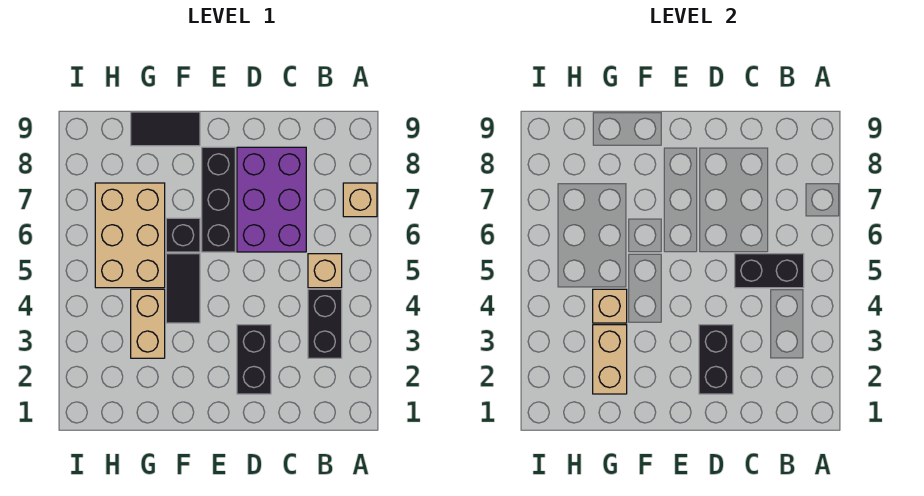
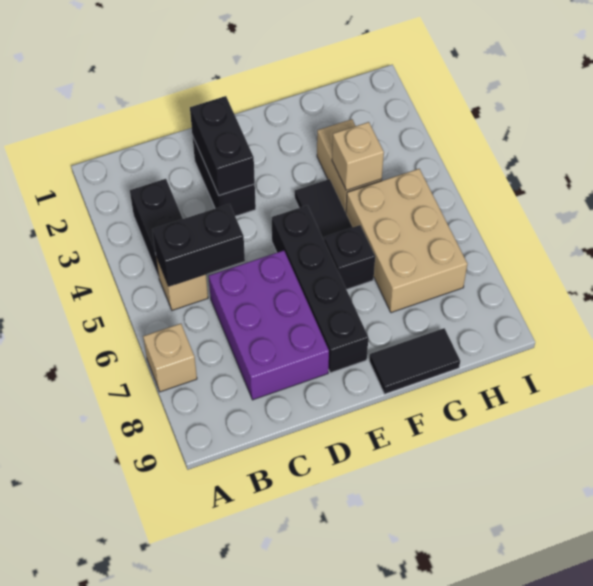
black brick E6:E8 level 1 -> black brick E5:E8 level 1
tan brick G2:G3 level 2 -> none

